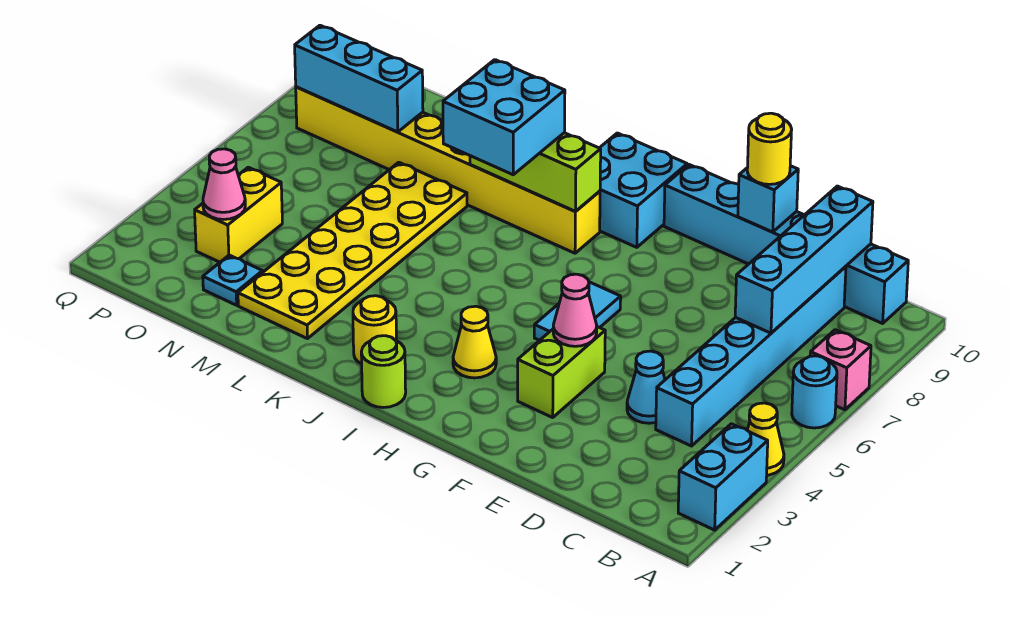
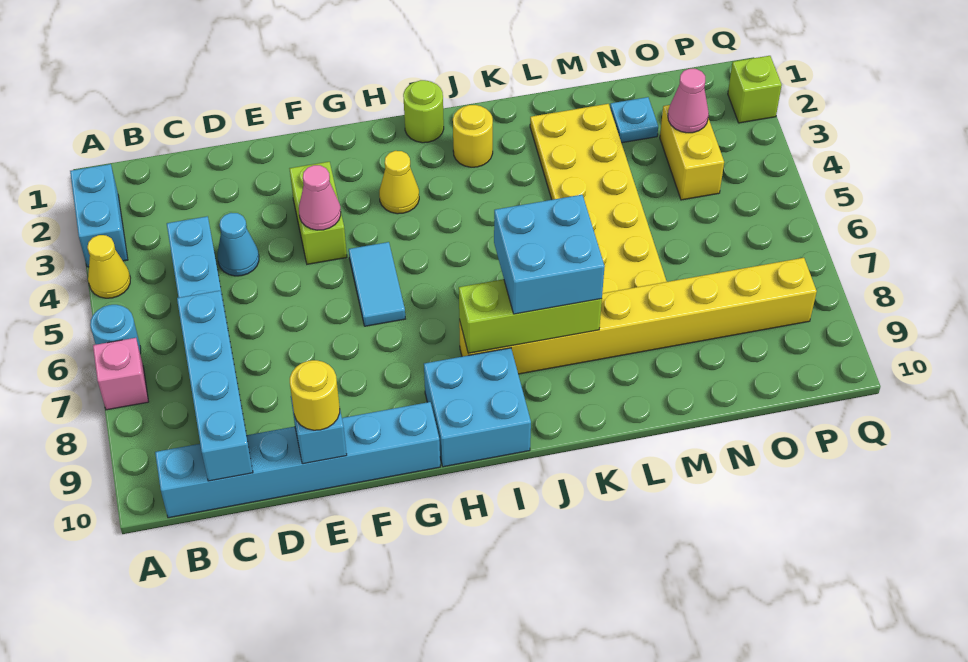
cyan brick N8:P8 level 2 -> none
none -> lime brick Q2 level 1

